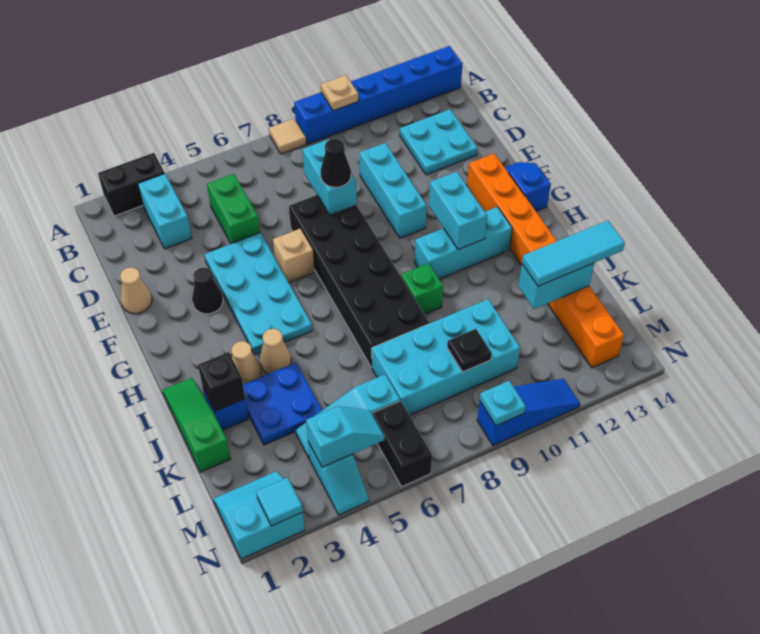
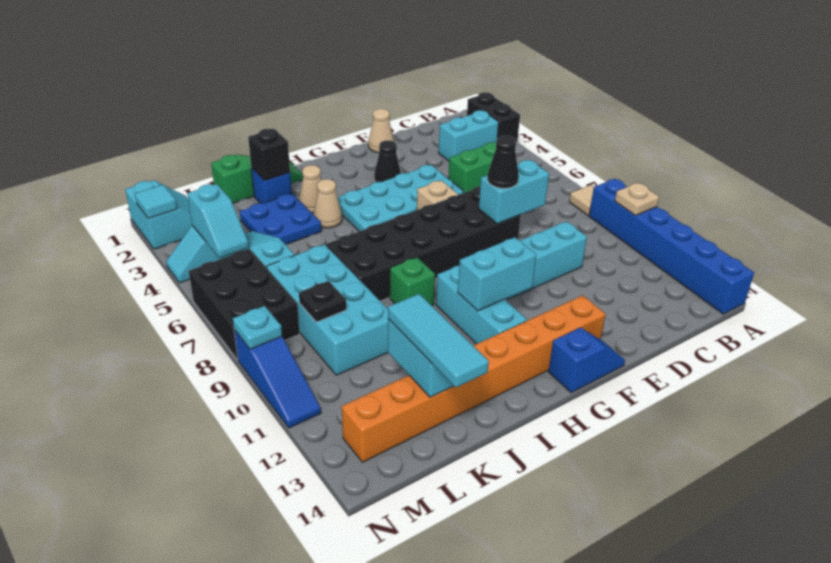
cyan plate C12:D13 level 1 -> none
black brick M6:N6 level 1 -> black brick M6:N8 level 1

